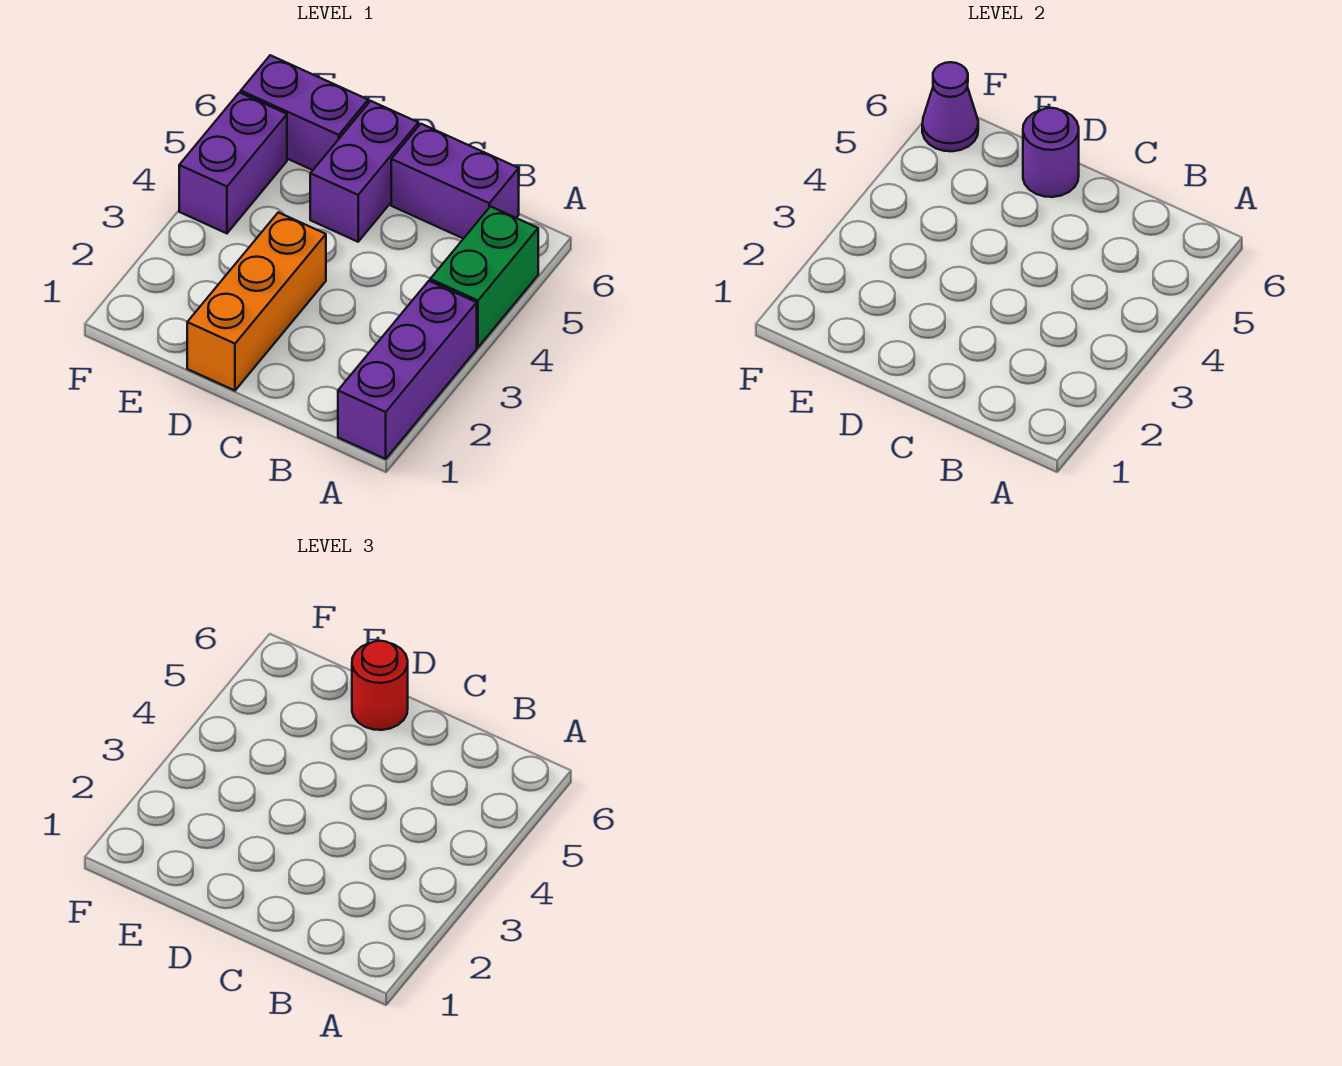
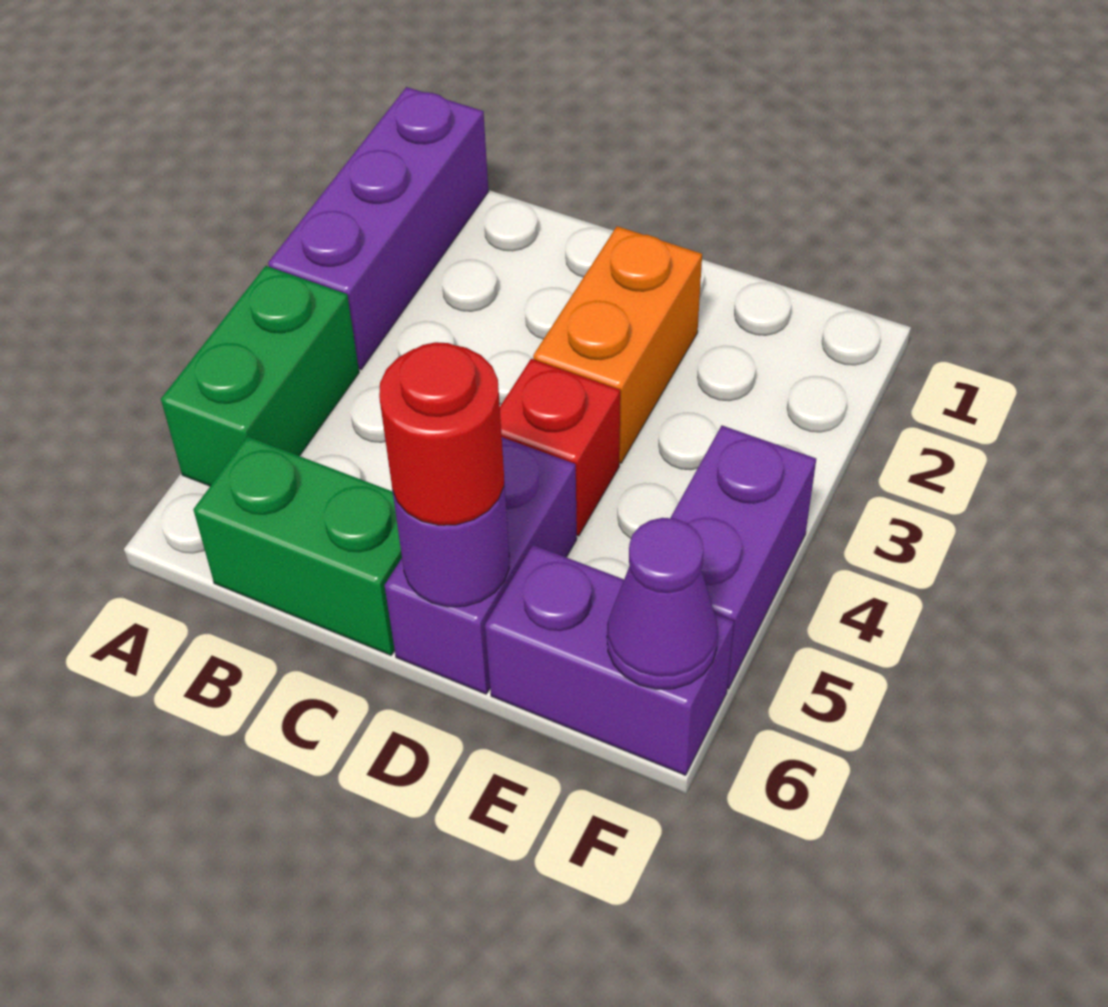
purple brick B6:C6 level 1 -> green brick B6:C6 level 1
orange brick D1:D3 level 1 -> orange brick D2:D3 level 1
none -> red brick D4 level 1

